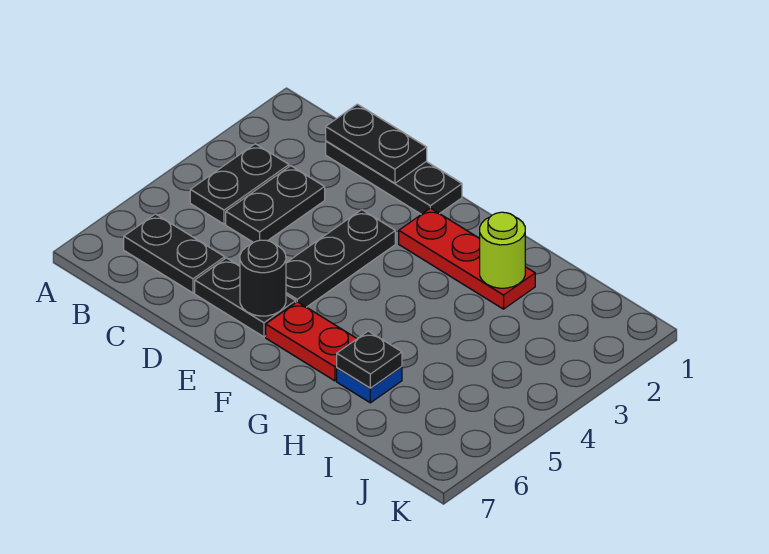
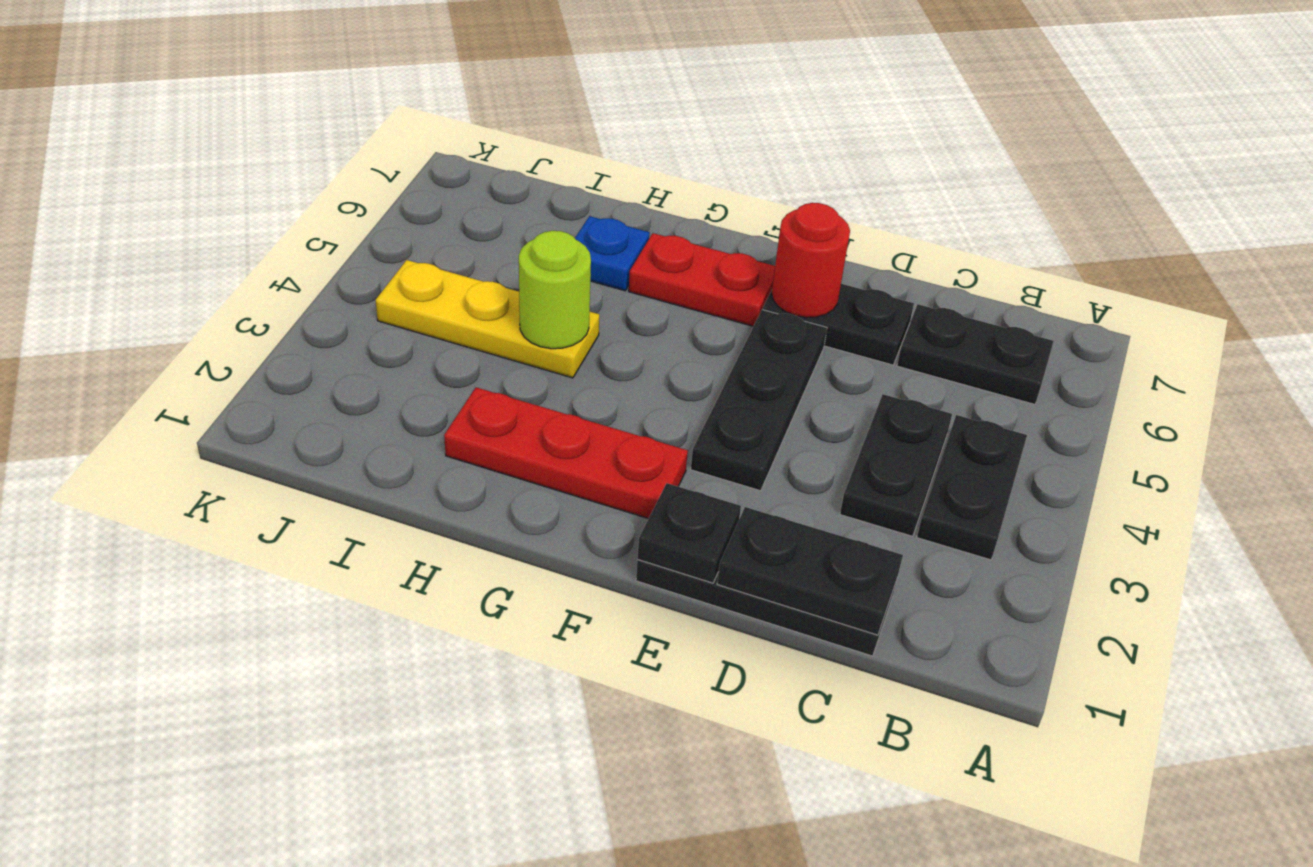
black round brick E6 level 2 -> red round brick E6 level 2
lime round brick H2 level 2 -> lime round brick H4 level 2
none -> yellow plate H4:J4 level 1
black plate H6 level 2 -> black plate E1 level 2

